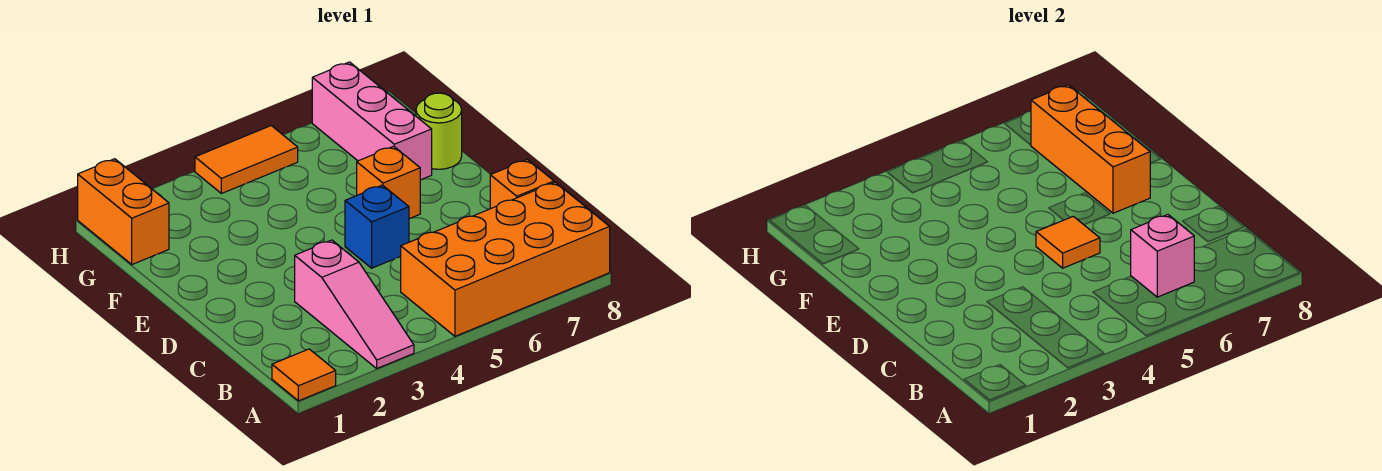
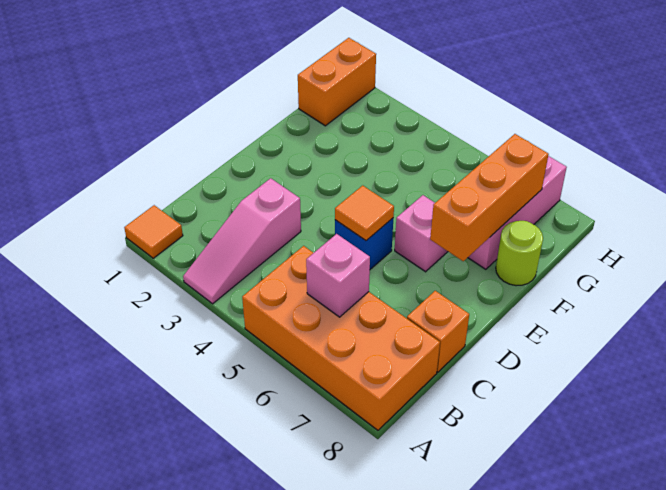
orange brick E6 level 1 -> pink brick E6 level 1
orange tile H4:H5 level 1 -> none

